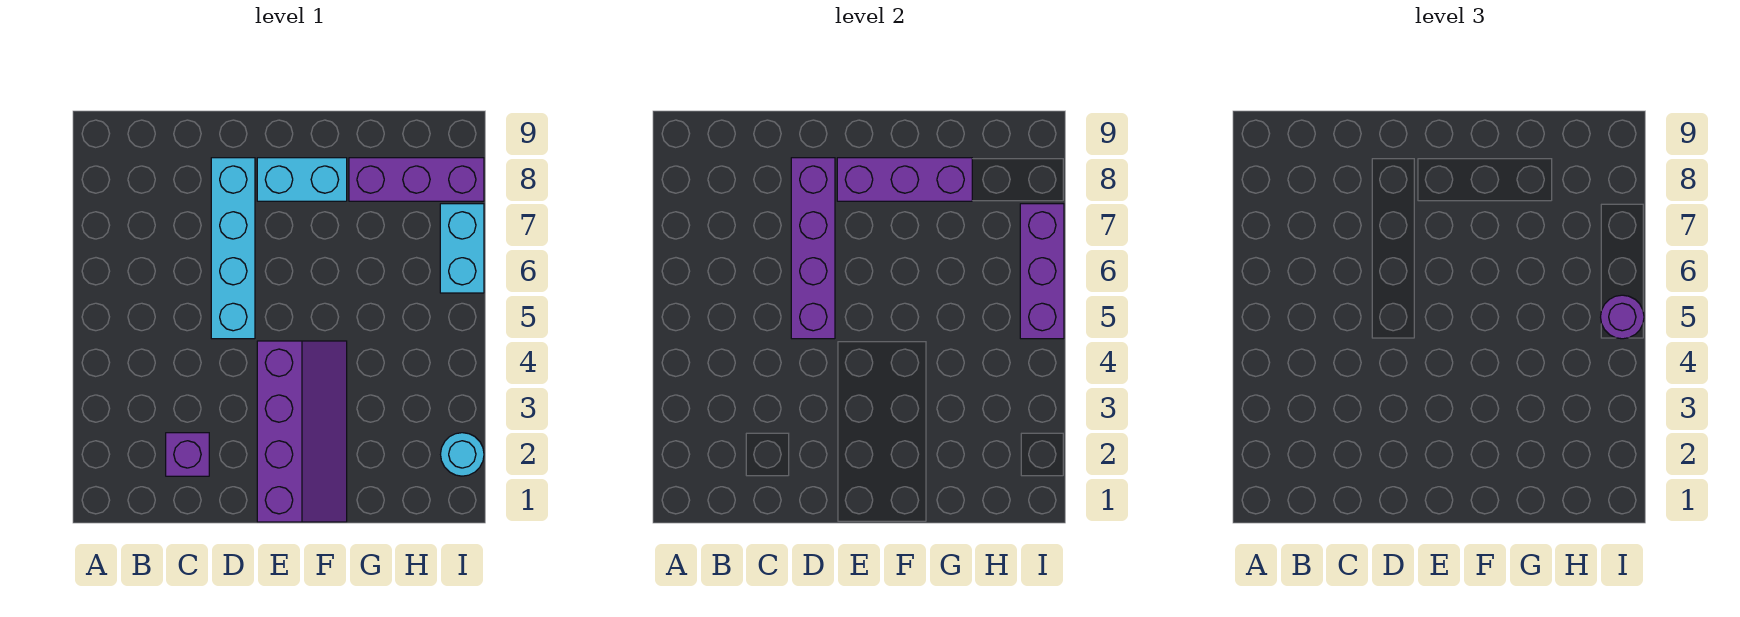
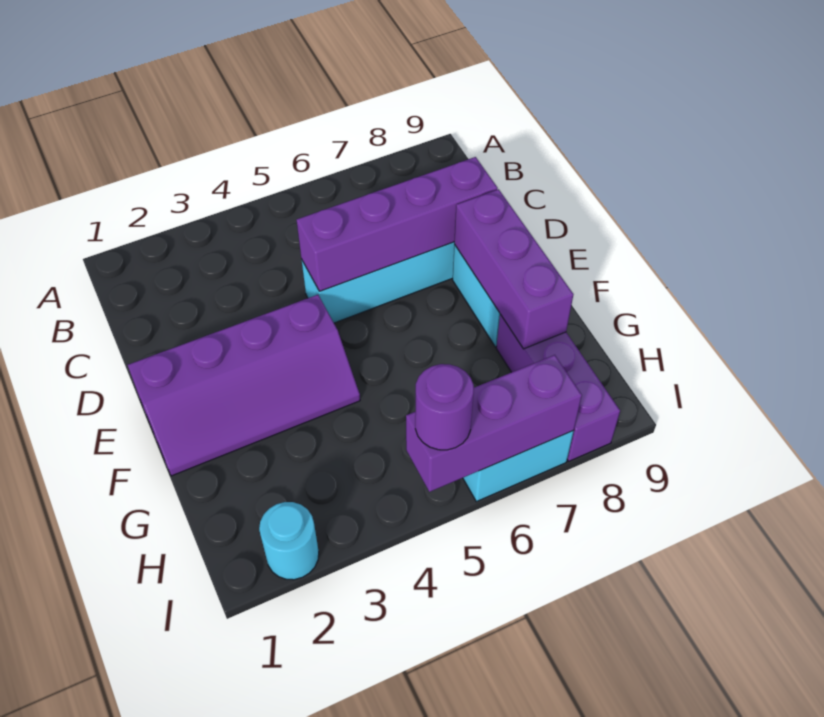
purple brick C2 level 1 -> none

